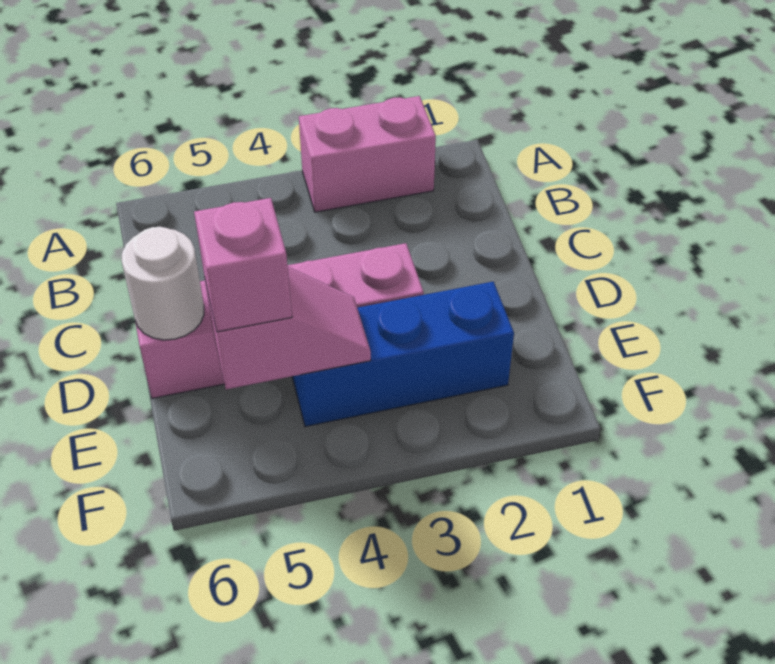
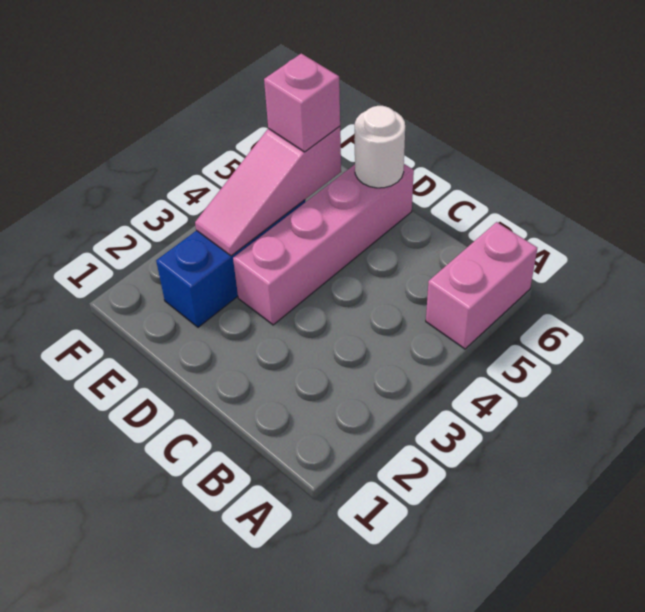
pink brick A2:A3 level 1 -> pink brick A5:A6 level 1
pink slope E4:E5 level 2 top 5 -> pink slope E3:E5 level 2 top 5

